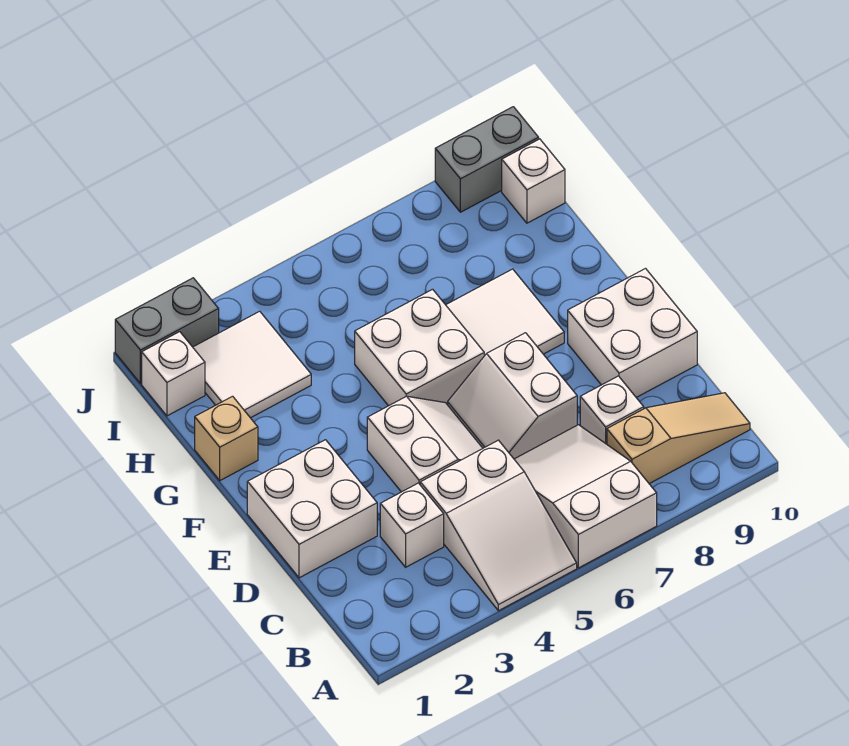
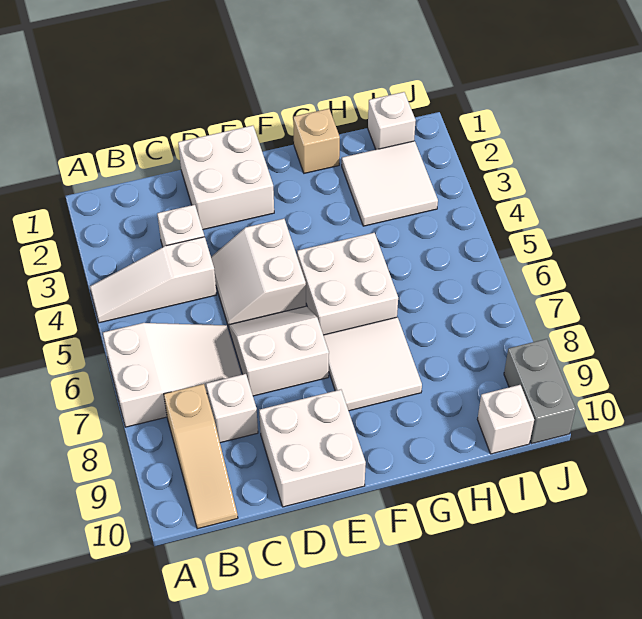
white slope A4:C5 level 1 top C -> white slope A4:C4 level 1 top C
white slope D4:E5 level 1 top 4 -> white slope D4:E5 level 1 top E
grey brick J1:J2 level 1 -> none

